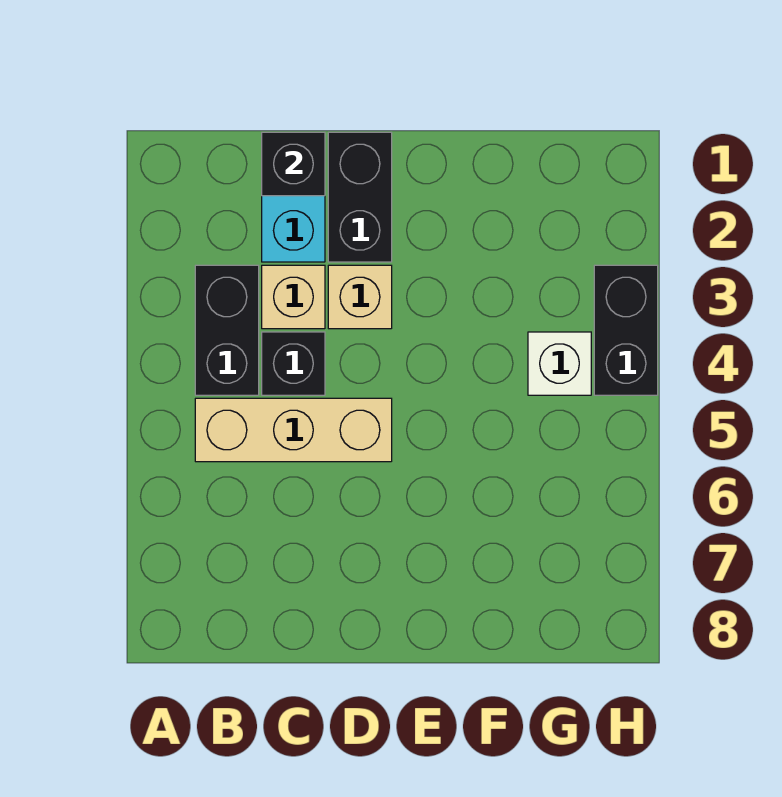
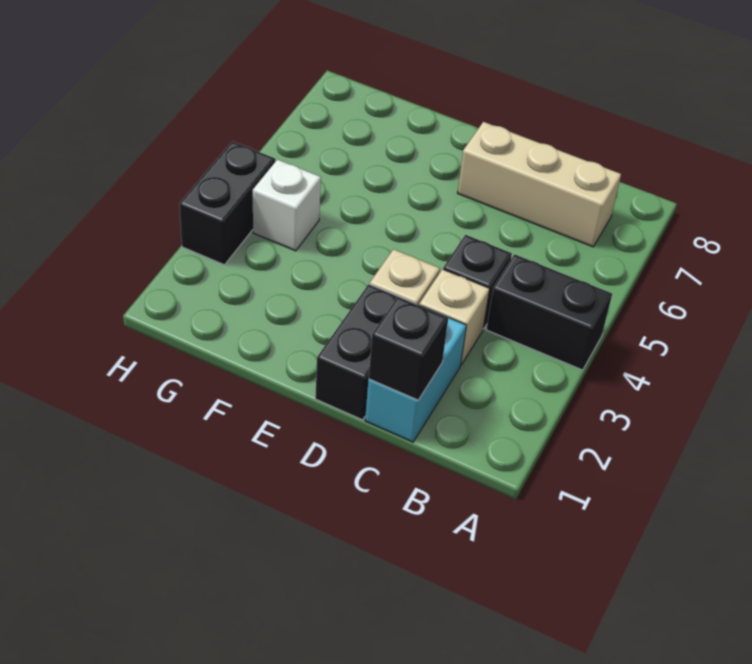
black brick B3:B4 level 1 -> black brick A4:B4 level 1
tan brick B5:D5 level 1 -> tan brick B7:D7 level 1

